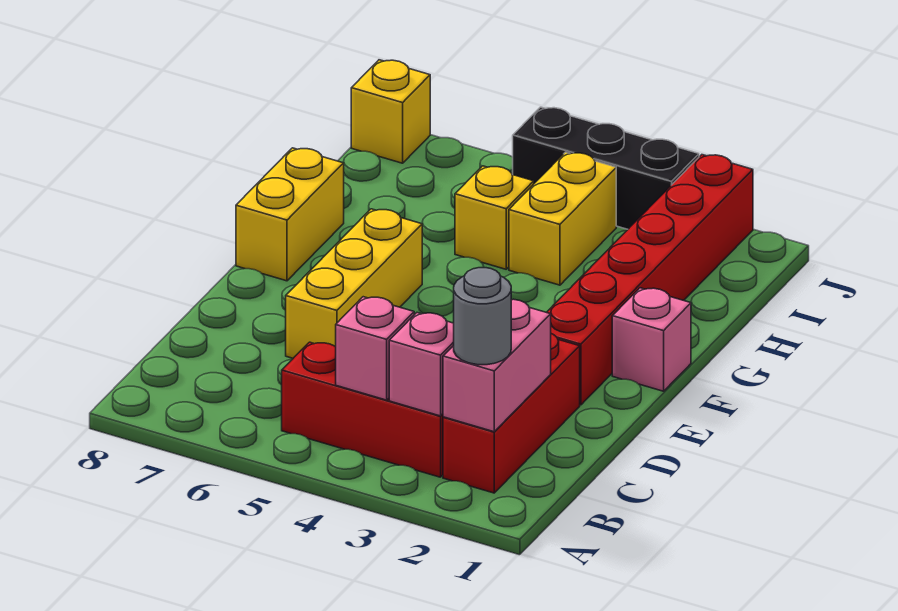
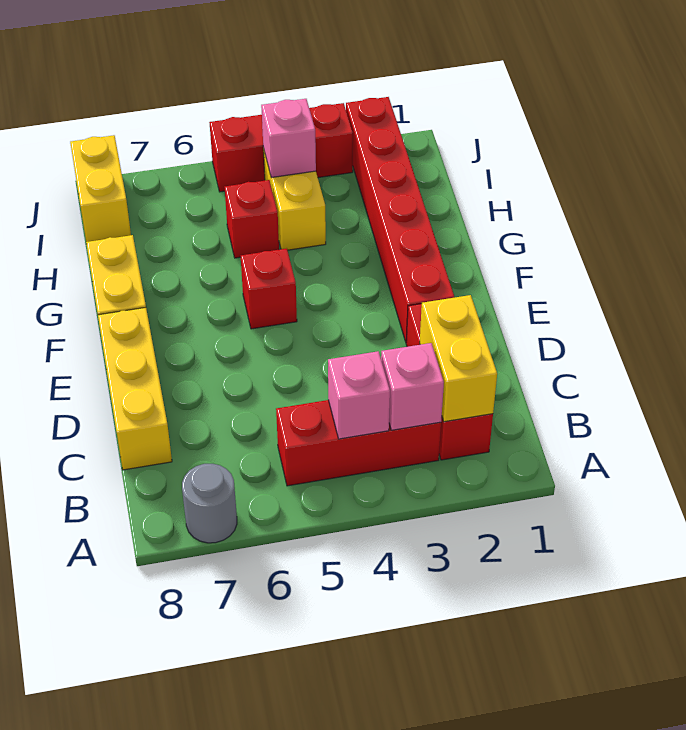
pink brick B2:C2 level 2 -> yellow brick B2:C2 level 2
grey round brick B2 level 3 -> grey round brick A7 level 1
yellow brick D6:F6 level 1 -> yellow brick C8:E8 level 1
pink brick F1 level 1 -> pink brick I4 level 2
none -> red brick F5 level 1
yellow brick H5 level 1 -> red brick H5 level 1
black brick J3:J5 level 1 -> red brick J3:J5 level 1
yellow brick J8 level 1 -> yellow brick I8:J8 level 1

